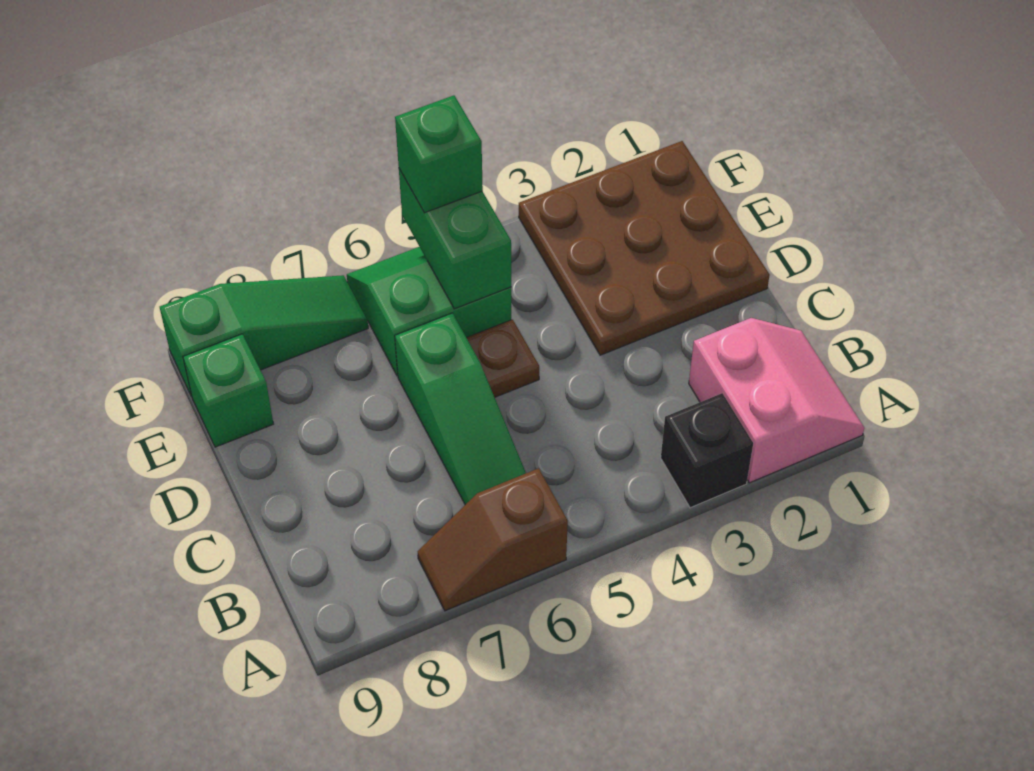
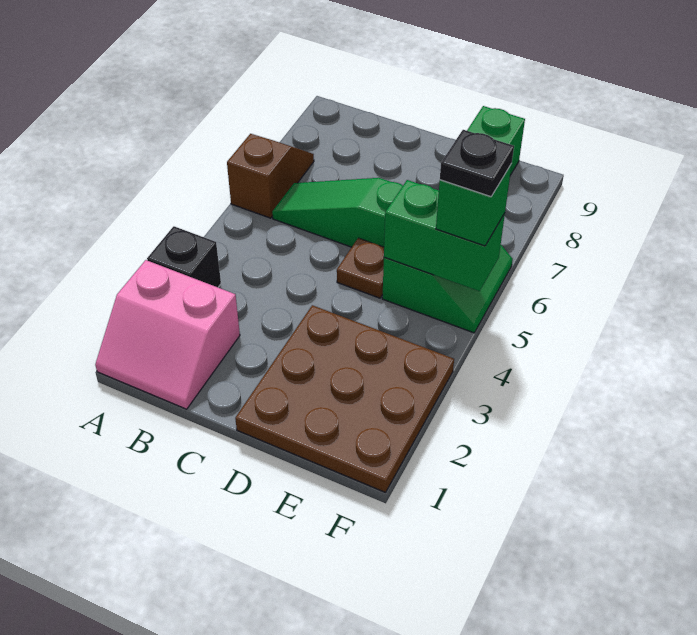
none -> black plate F5 level 4
green slope F7:F9 level 1 top 9 -> none

